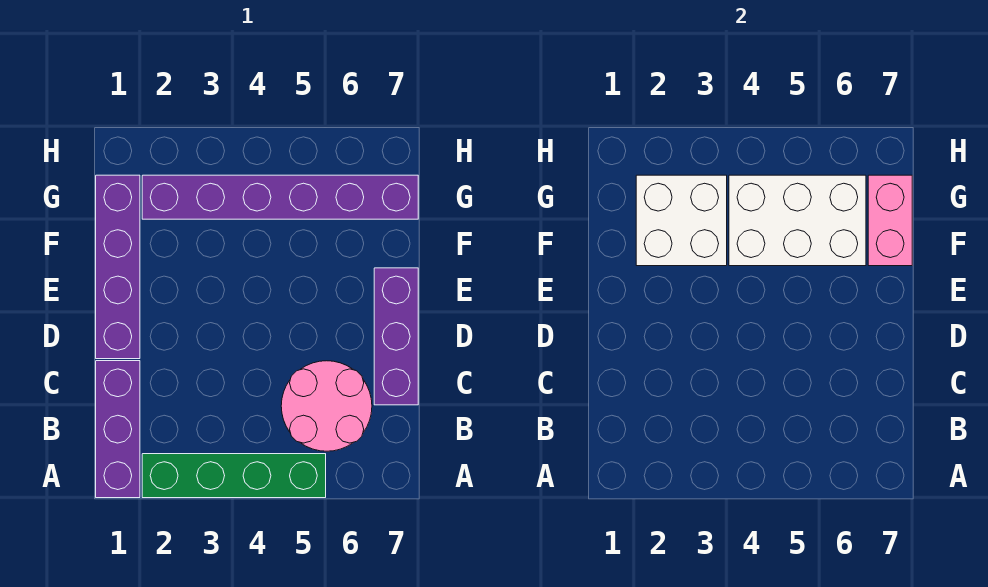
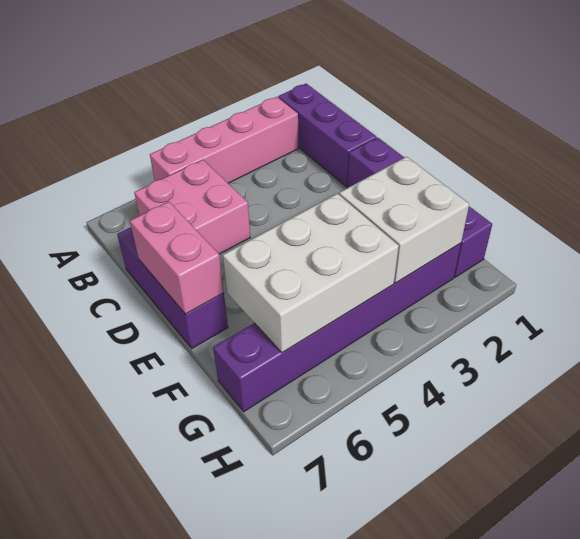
green brick A2:A5 level 1 -> pink brick A2:A5 level 1
pink round brick B5:C6 level 1 -> pink brick B5:C6 level 1
pink brick F7:G7 level 2 -> pink brick D7:E7 level 2

